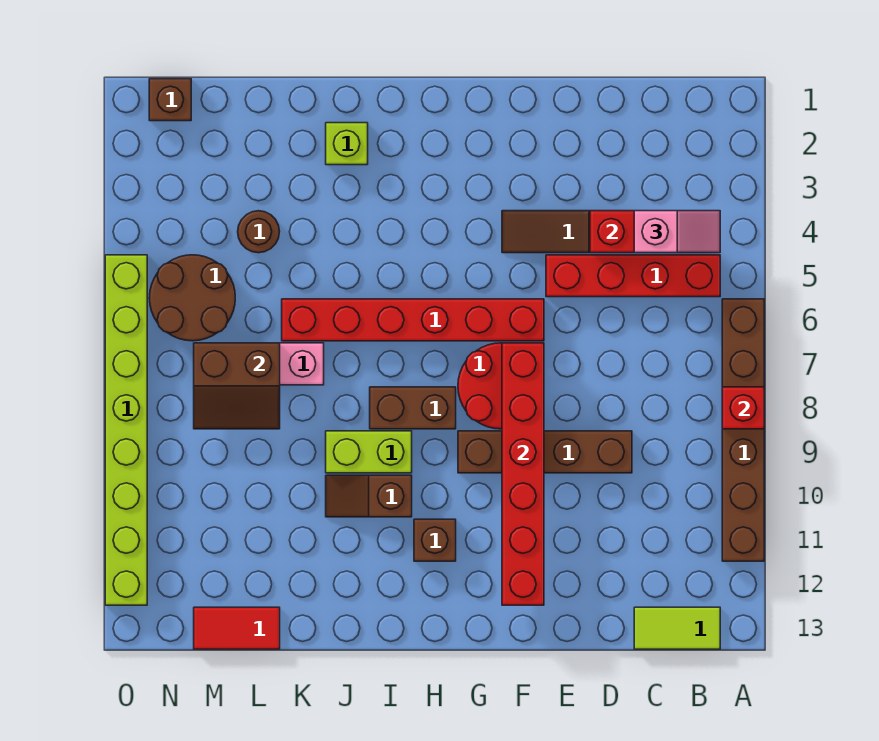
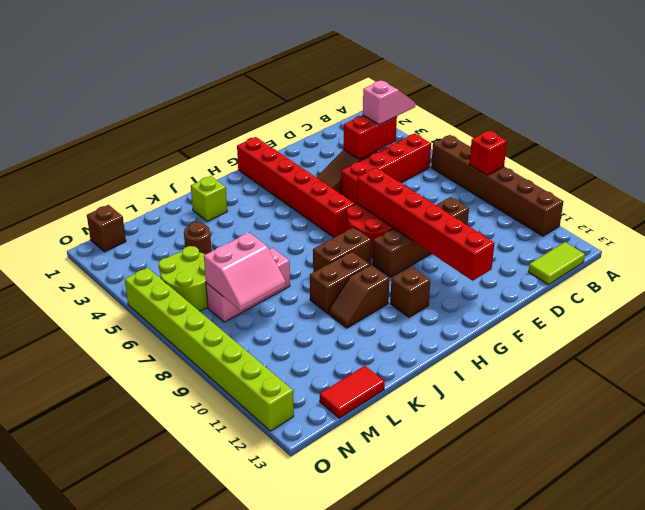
red brick F6:K6 level 1 -> red brick G1:G6 level 1
lime brick I9:J9 level 1 -> brown brick I9:J9 level 1
brown slope L7:M8 level 2 top 7 -> pink slope L7:M8 level 2 top 7
brown round brick M5:N6 level 1 -> lime round brick M5:N6 level 1

